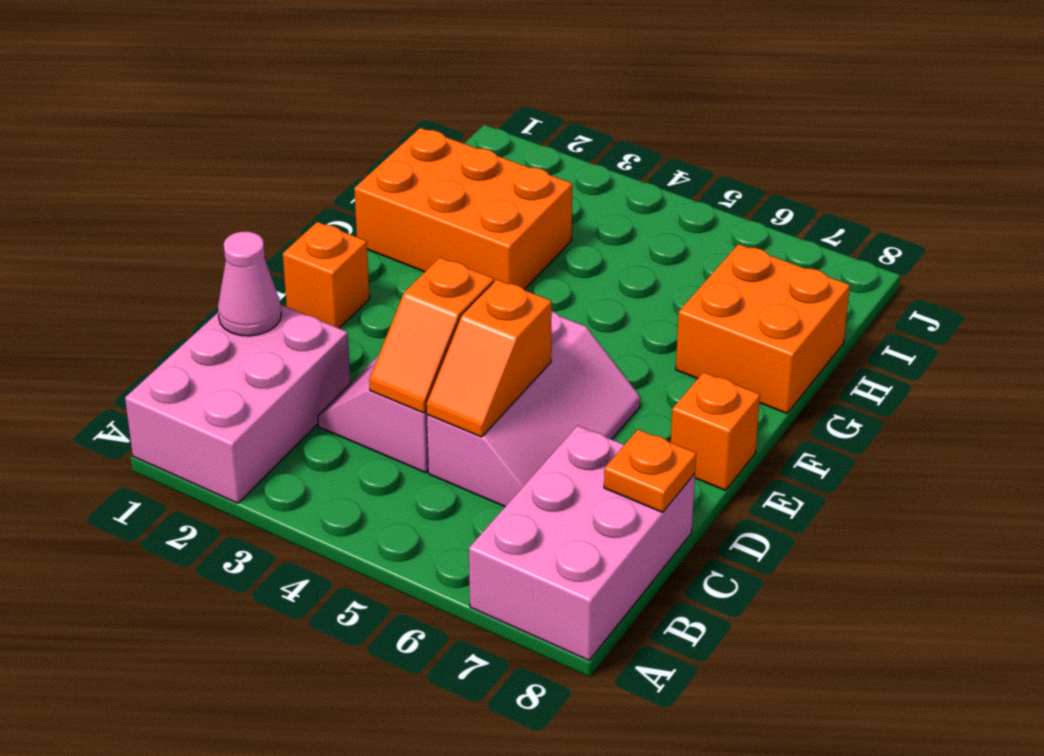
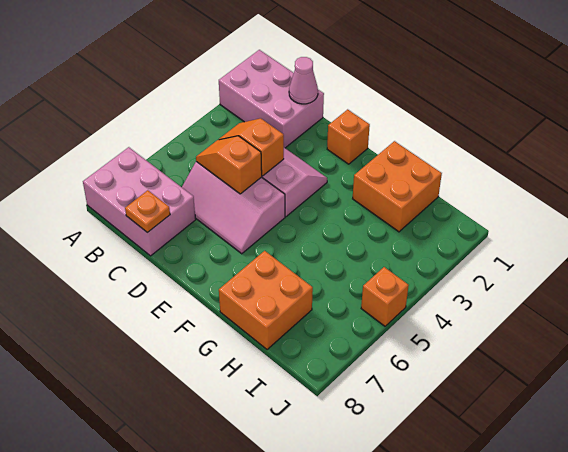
orange brick E8 level 1 -> orange brick J5 level 1
orange brick G1:H3 level 1 -> orange brick G1:H2 level 1

